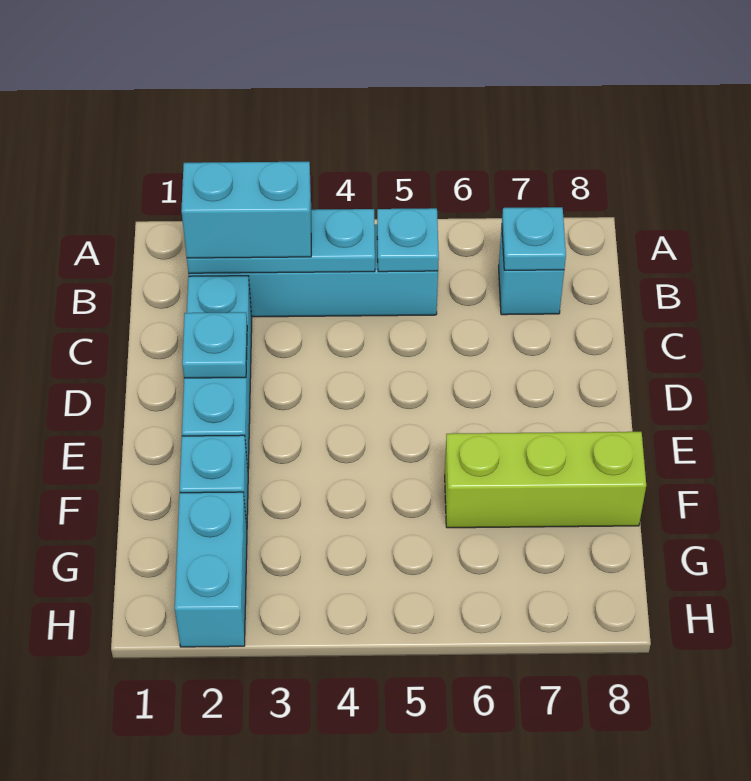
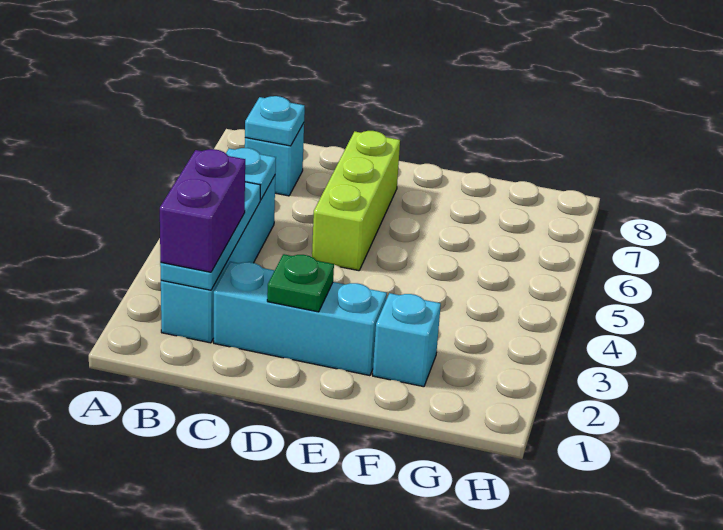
cyan brick B2:B3 level 3 -> purple brick B2:B3 level 3
cyan plate D2 level 2 -> green plate D2 level 2
lime brick F6:F8 level 1 -> lime brick D5:D7 level 1
cyan brick G2:H2 level 1 -> none

